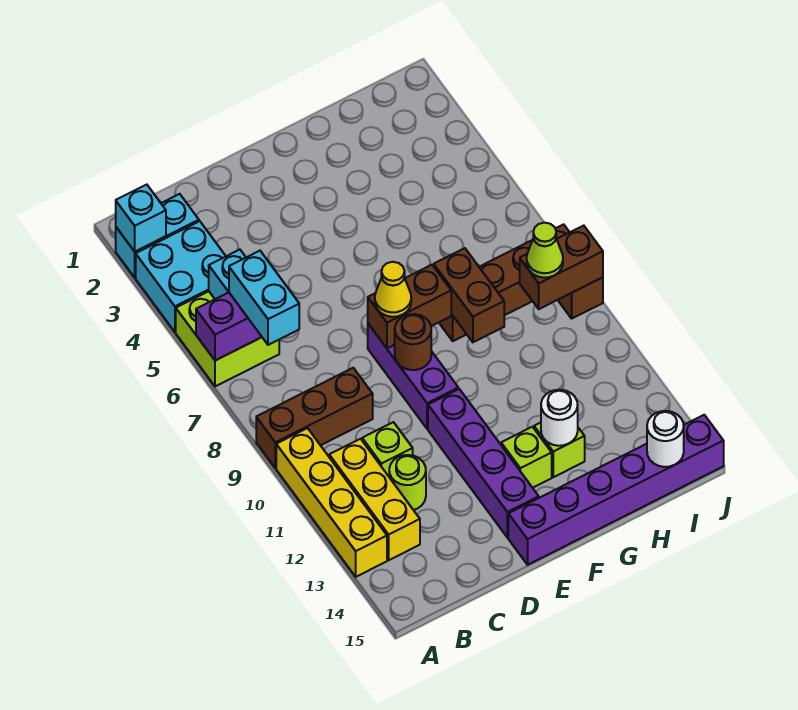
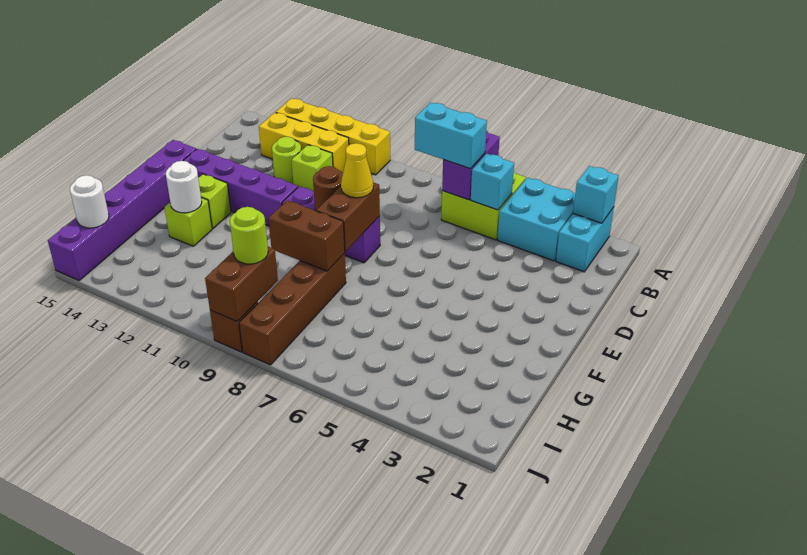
brown brick A9:C9 level 1 -> none
lime cone I9 level 3 -> lime round brick I9 level 3

